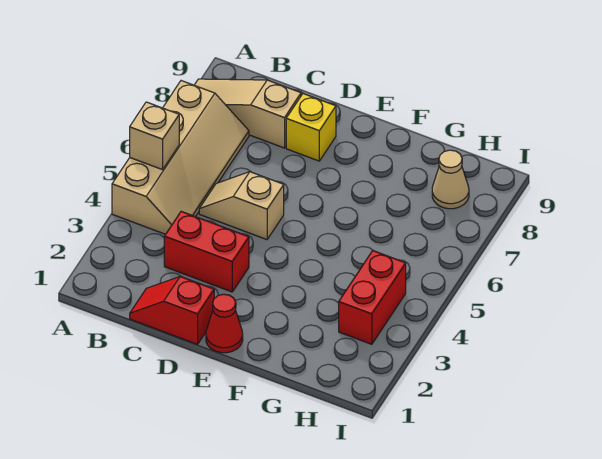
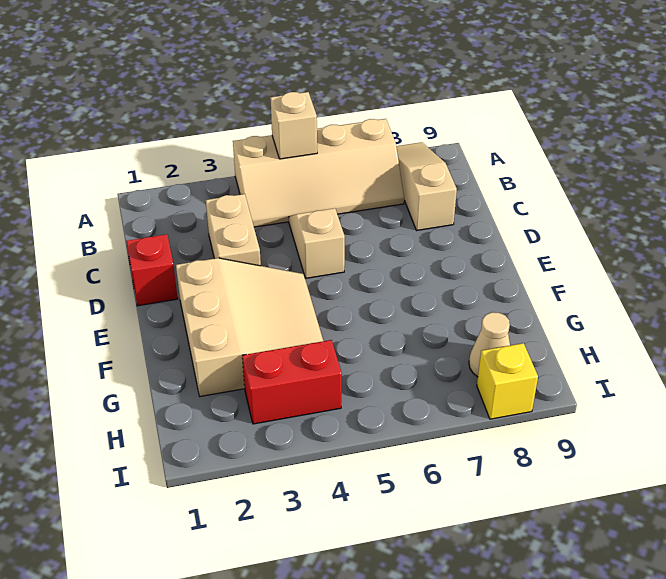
red brick C3:D3 level 1 -> tan brick C3:D3 level 1
yellow brick D8 level 1 -> yellow brick I8 level 1
red cone E1 level 1 -> none
none -> tan slope E2:G4 level 1 top 2

